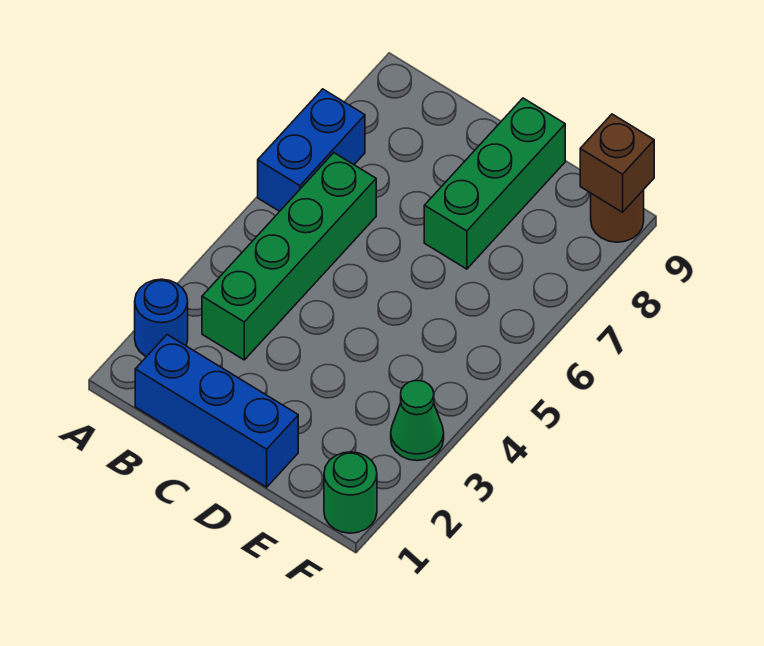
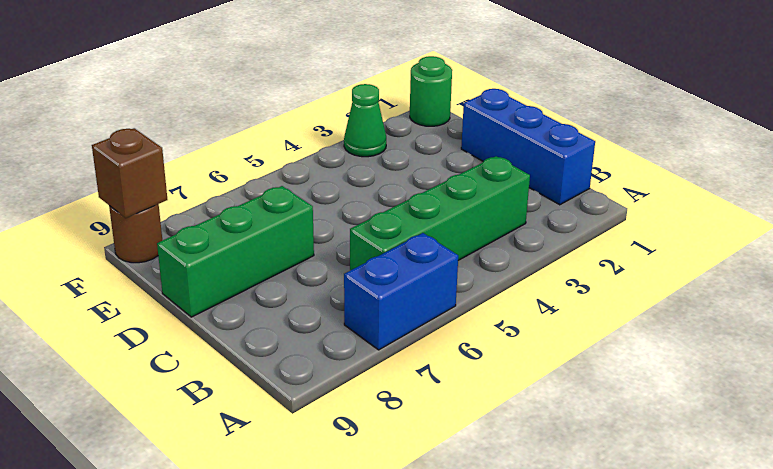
blue round brick A2 level 1 -> none

